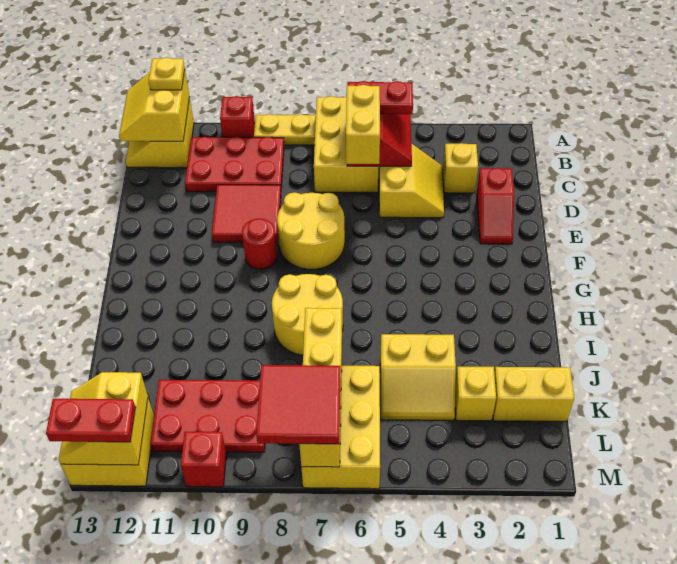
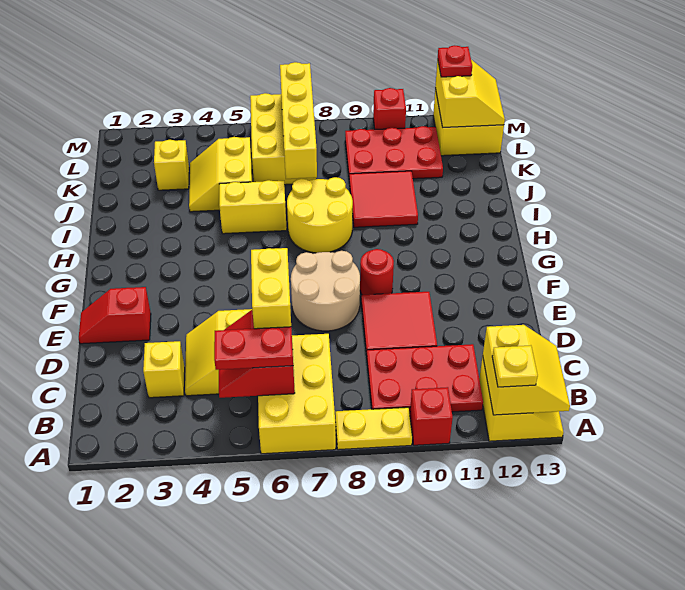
red slope D2:E2 level 1 top D -> red slope E1:E2 level 1 top 2
yellow round brick E7:F8 level 1 -> tan round brick E7:F8 level 1
yellow slope J4:K5 level 1 top J -> yellow slope J4:K5 level 1 top 5
yellow brick K1:K2 level 1 -> yellow brick I5:I6 level 1
red tile L7:M8 level 3 -> red tile I9:J10 level 1
red plate M12:M13 level 3 -> red plate M12 level 3

